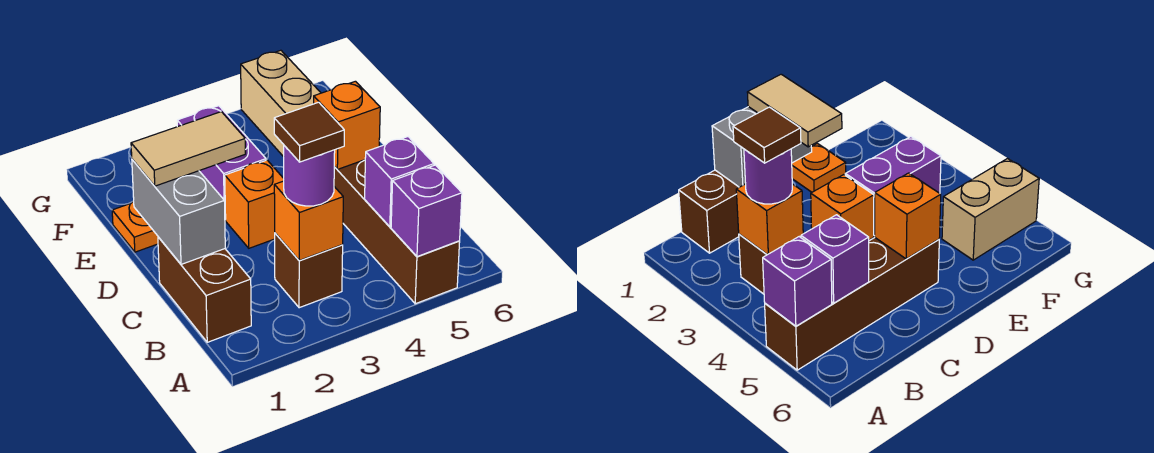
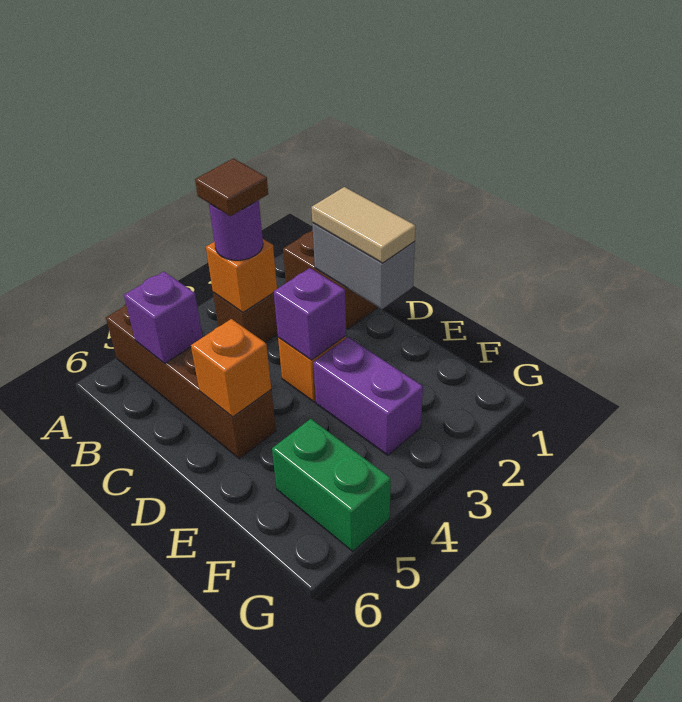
purple brick A5 level 2 -> purple brick D3 level 2
tan tile D1:D2 level 3 -> tan tile C1:D1 level 3
orange plate E1 level 1 -> none
tan brick F5:G5 level 1 -> green brick F5:G5 level 1

